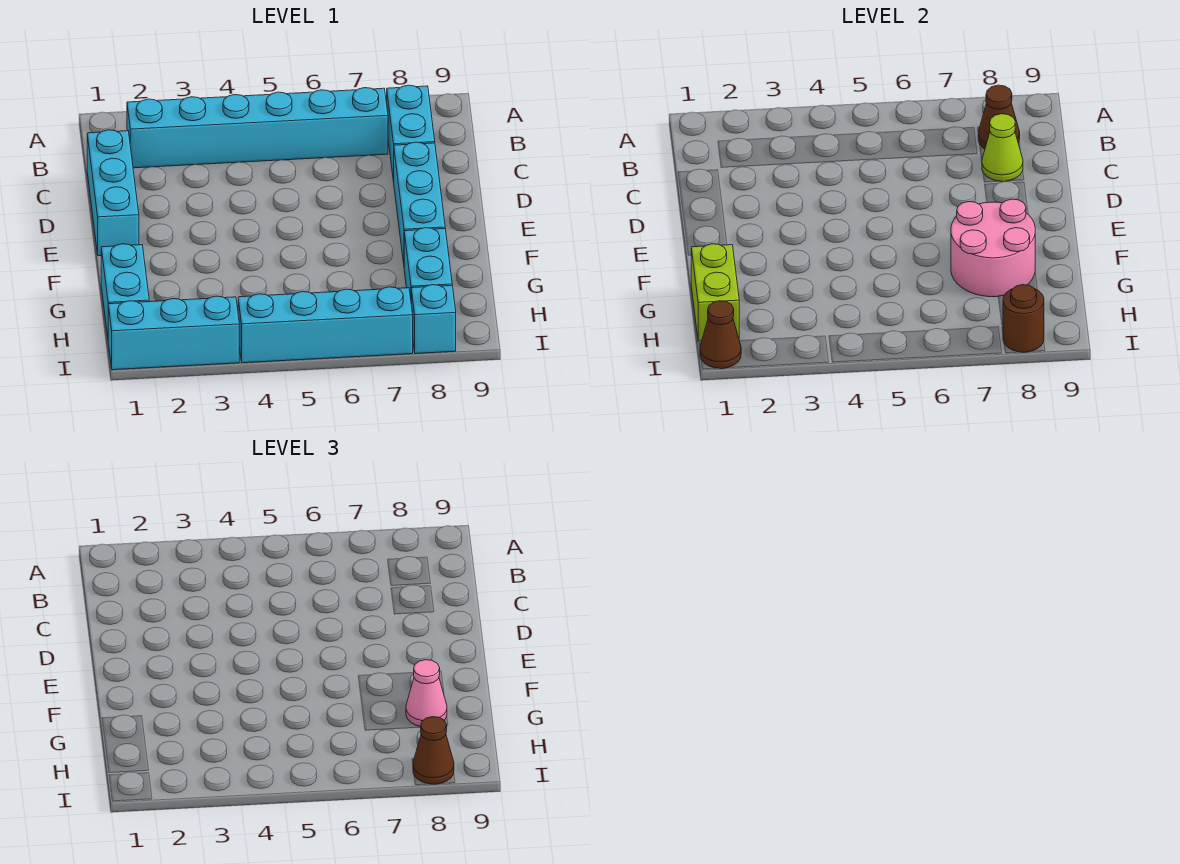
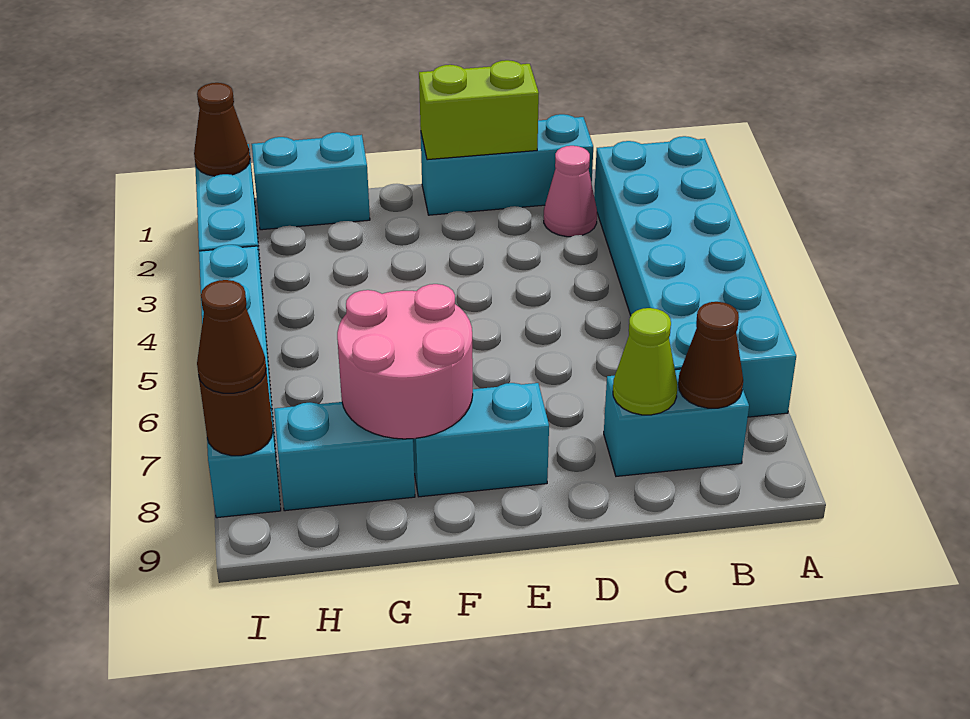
cyan brick B2:B7 level 1 -> cyan brick A2:B7 level 1
cyan brick D8:F8 level 1 -> cyan brick E8:F8 level 1
lime brick G1:H1 level 2 -> lime brick D1:E1 level 2
pink cone G8 level 3 -> pink cone C2 level 1

